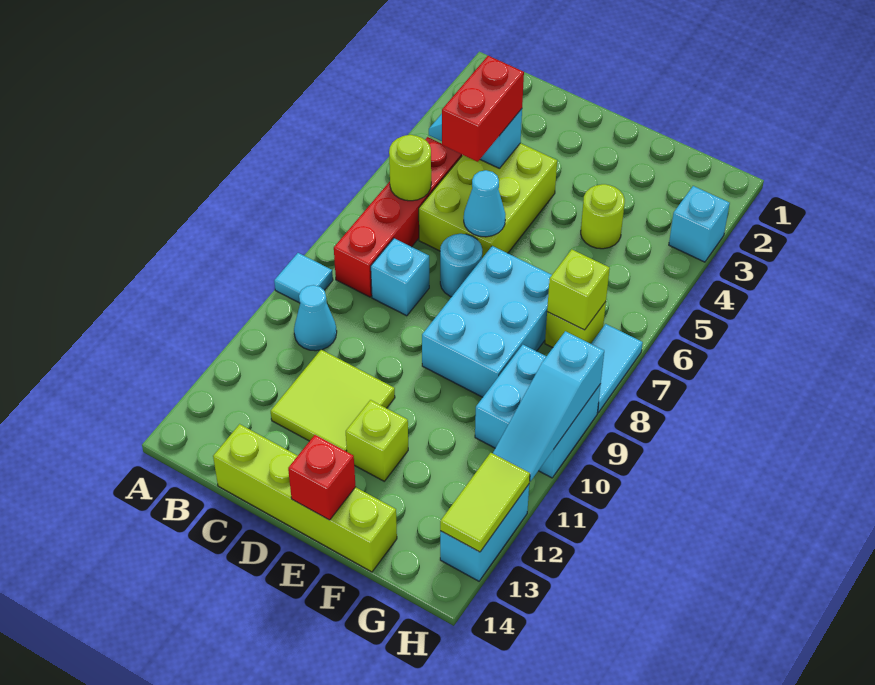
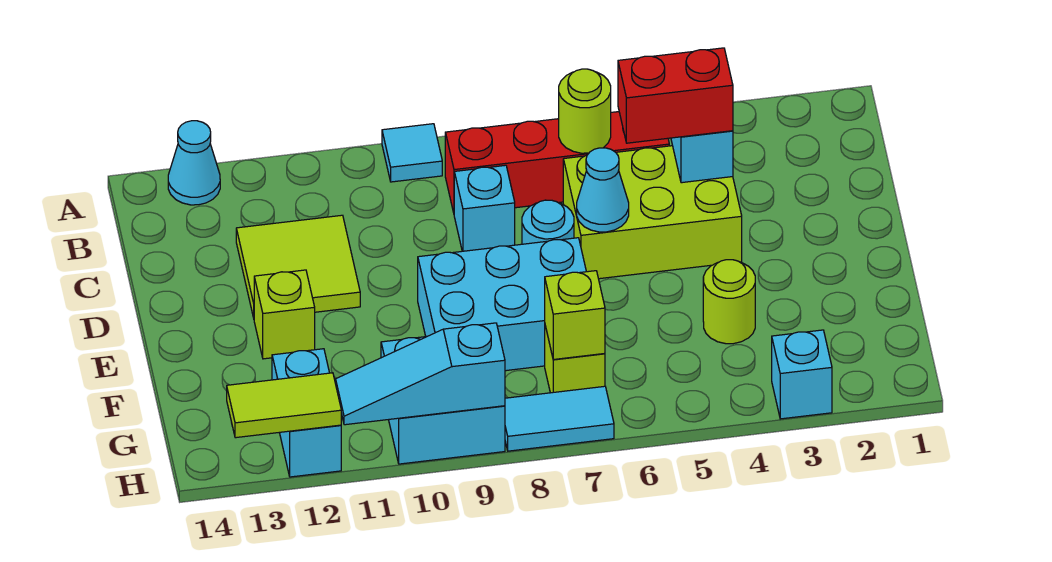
cyan cone B10 level 1 -> cyan cone A13 level 1
lime brick C14:F14 level 1 -> none
red brick E14 level 2 -> none
cyan brick H12:H13 level 1 -> cyan brick G12:H12 level 1

